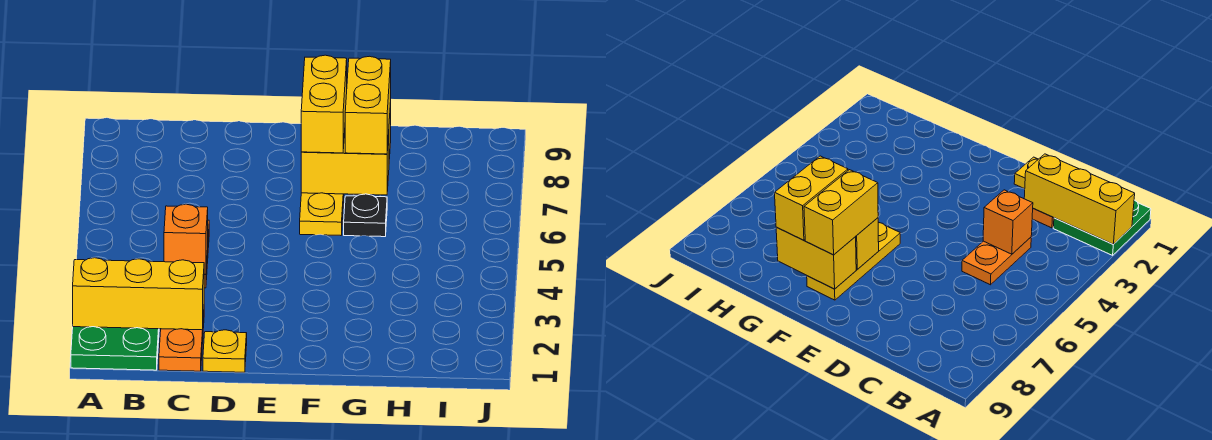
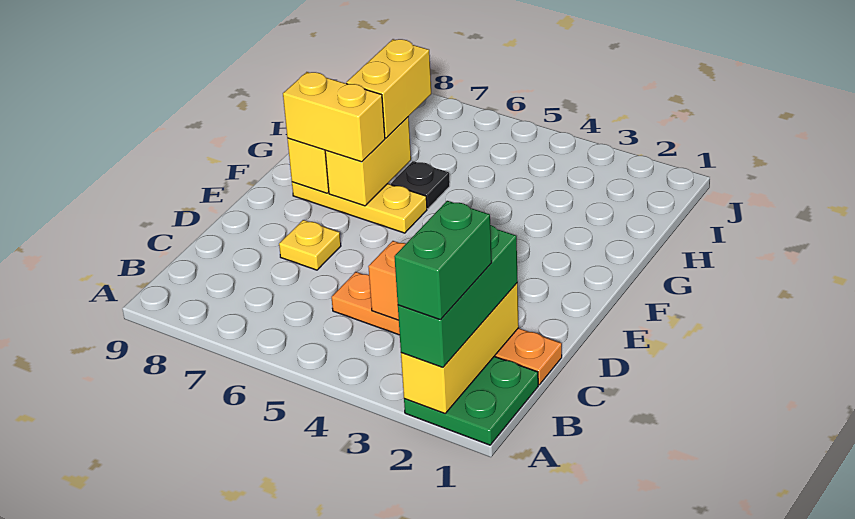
none -> green brick A2:C2 level 3
none -> green brick A2:B2 level 4
yellow plate D1 level 1 -> yellow plate D7 level 1
yellow brick G7:G8 level 3 -> yellow brick G7:H7 level 3

